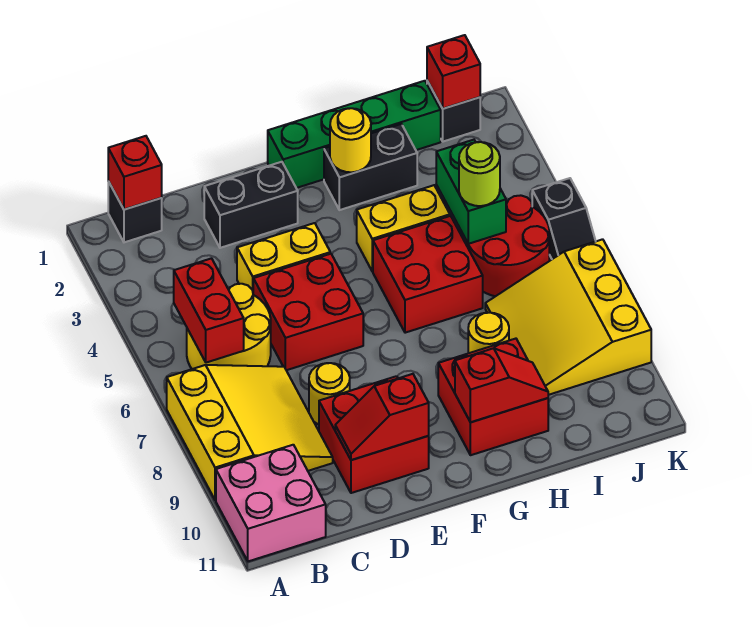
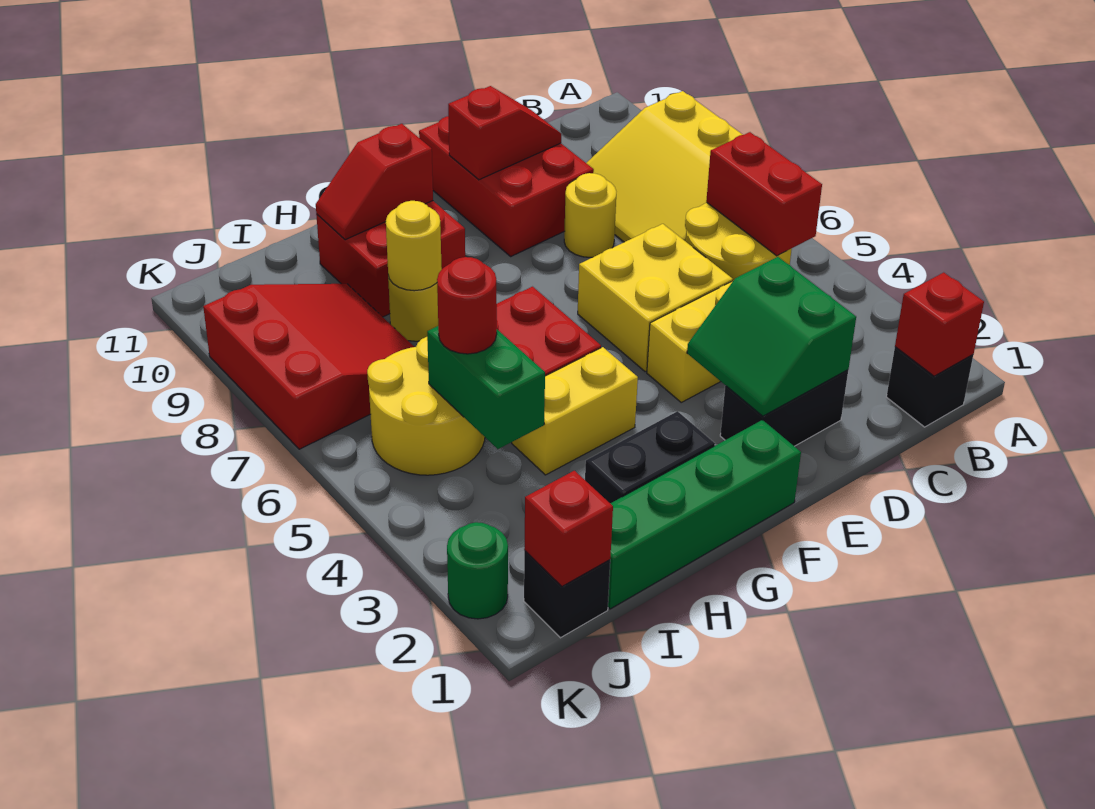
pink brick A10:B11 level 1 -> none
none -> green slope D2:E3 level 2 top D
red brick D5:E6 level 1 -> yellow brick D5:E6 level 1
red brick D9:E10 level 1 -> red brick D9:E11 level 1
yellow round brick G2 level 2 -> yellow round brick H8 level 2
red round brick I5:J6 level 1 -> yellow round brick I5:J6 level 1
lime round brick I5 level 3 -> red round brick I5 level 3
yellow slope I7:K9 level 1 top K -> red slope I7:K9 level 1 top K
none -> green round brick K2 level 1
black slope K5:K6 level 1 top 5 -> none

